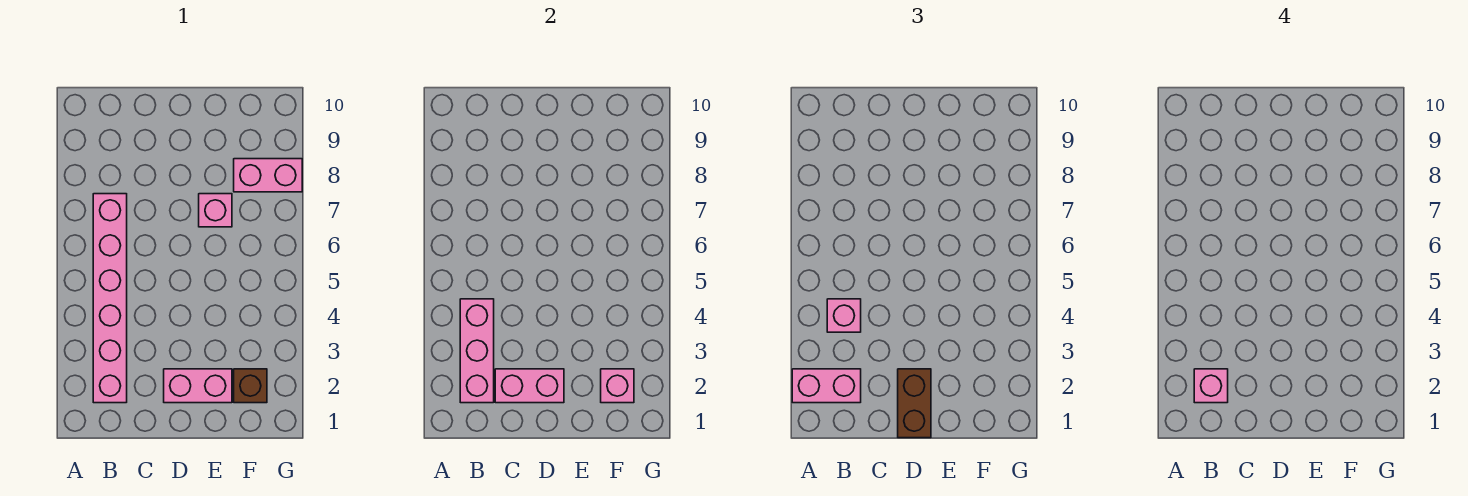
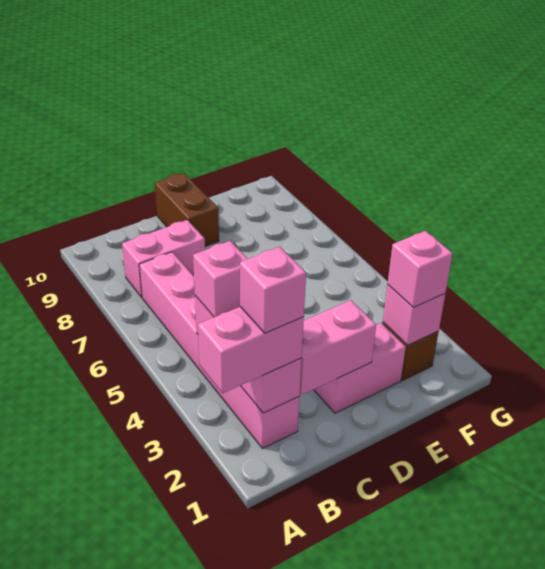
brown brick D1:D2 level 3 -> brown brick D9:D10 level 1
pink brick E7 level 1 -> pink brick F2 level 3
pink brick F8:G8 level 1 -> pink brick B8:C8 level 1

